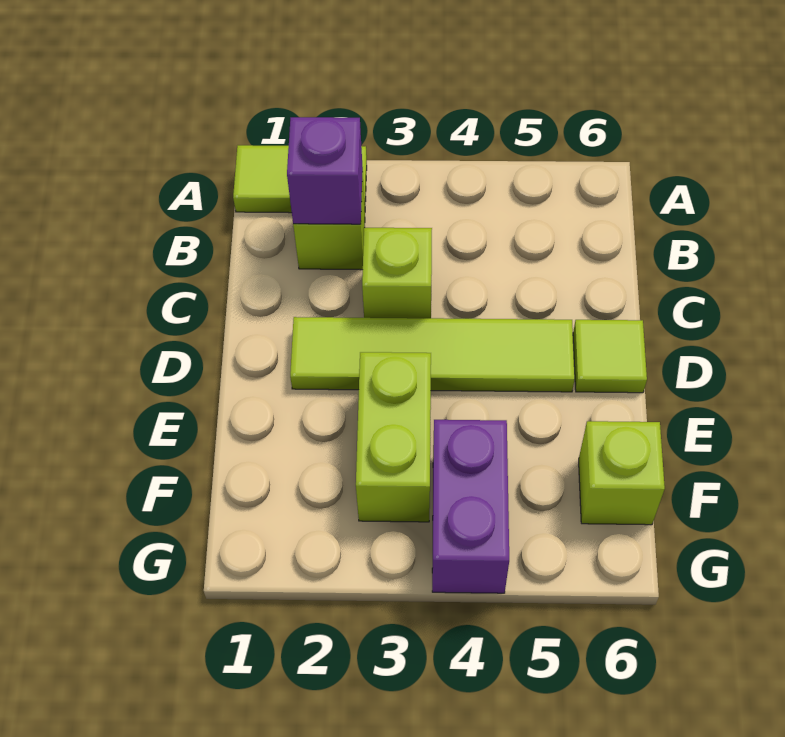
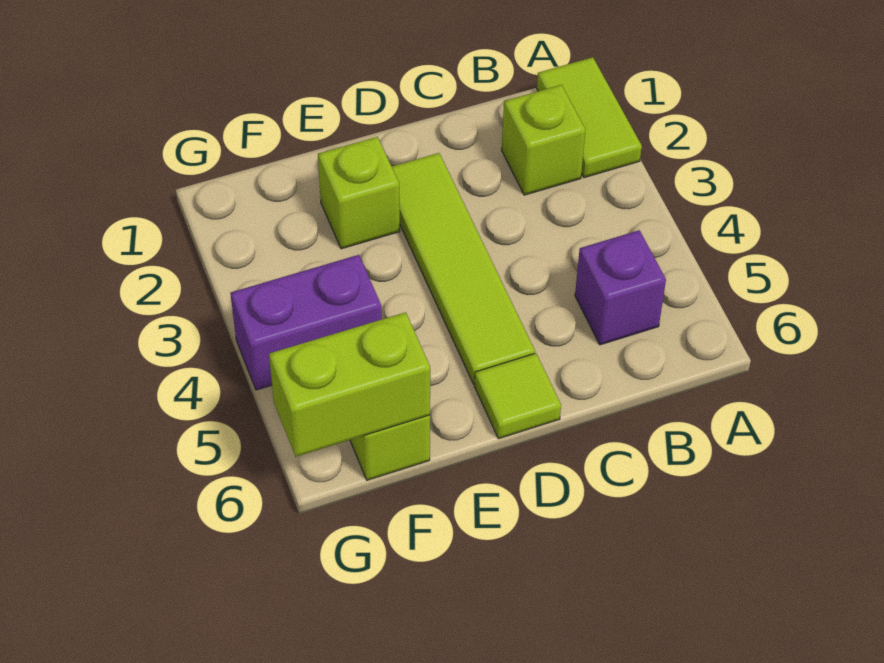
purple brick B2 level 2 -> purple brick B5 level 1
lime brick C3 level 1 -> lime brick E2 level 1
lime brick E3:F3 level 1 -> lime brick F6:G6 level 2

